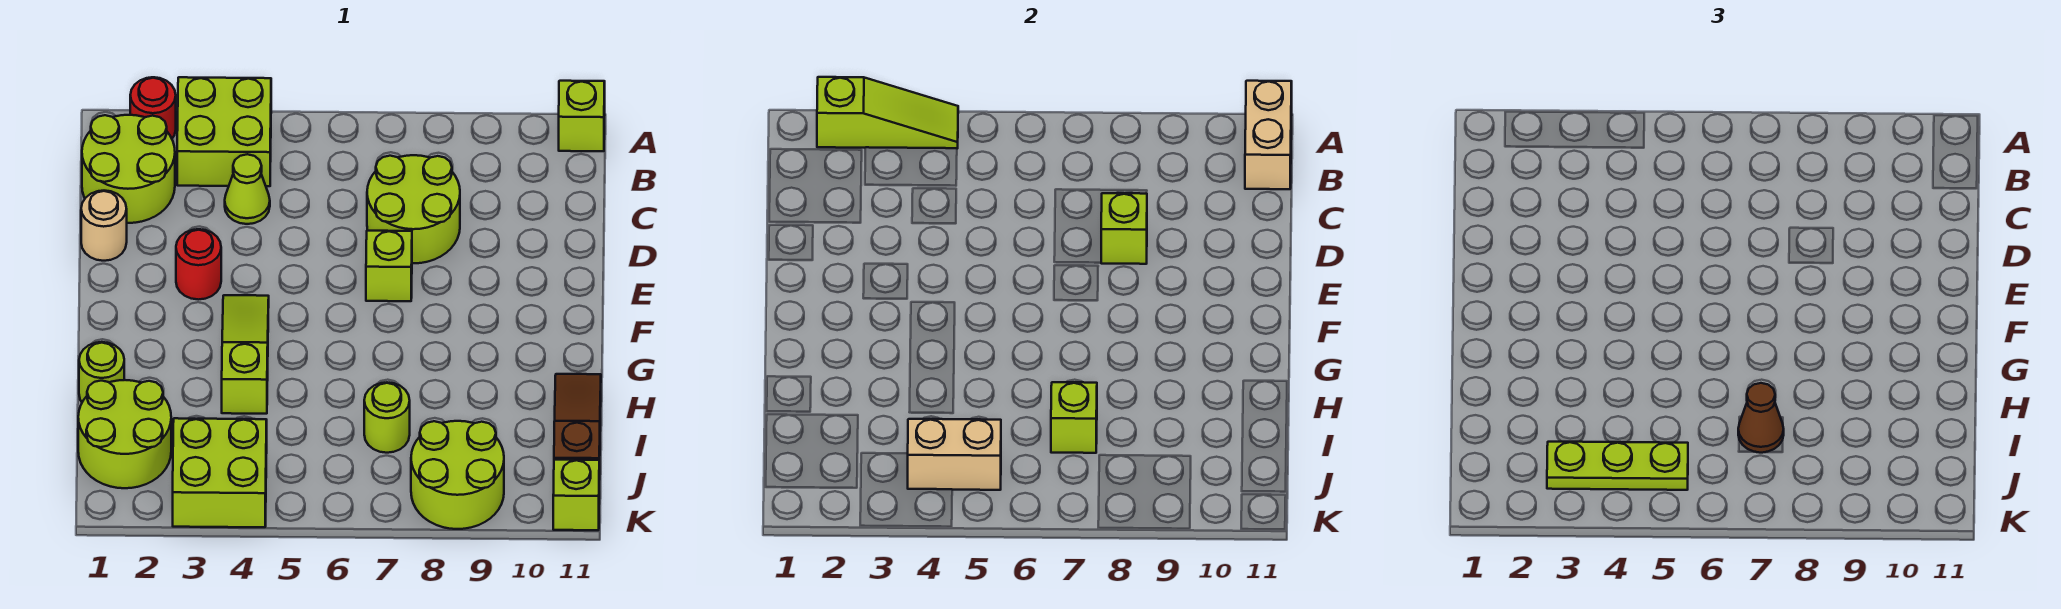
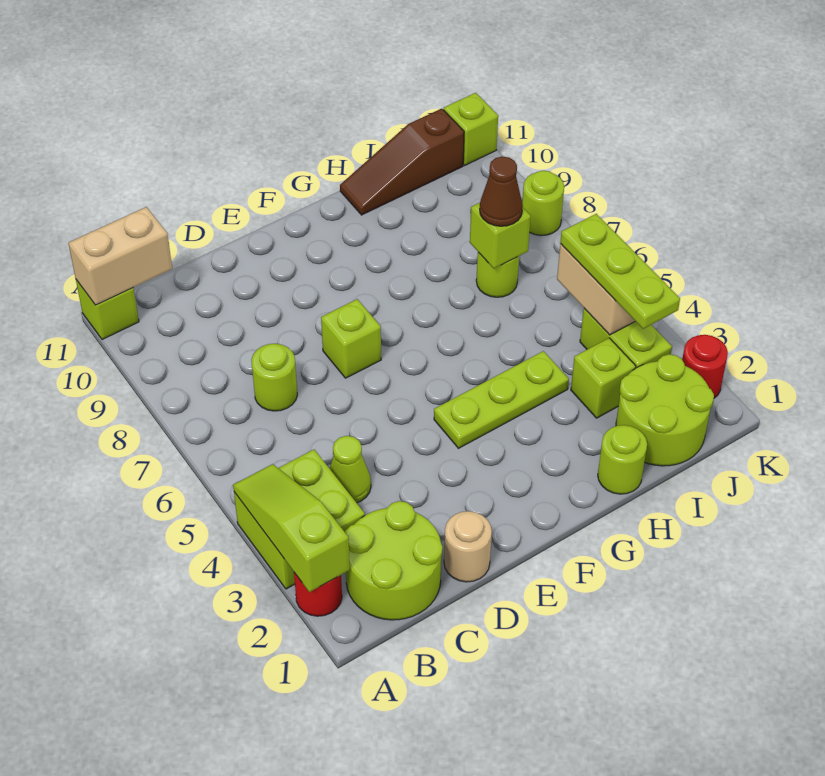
lime round brick C7:D8 level 1 -> lime round brick C7 level 1
lime brick D8 level 2 -> lime brick I3 level 1
red round brick E3 level 1 -> red round brick K2 level 1
lime slope F4:H4 level 1 top H -> lime plate F4:H4 level 1
lime brick J3:K4 level 1 -> lime brick J3:J4 level 1
lime round brick J8:K9 level 1 -> lime round brick K8 level 1

